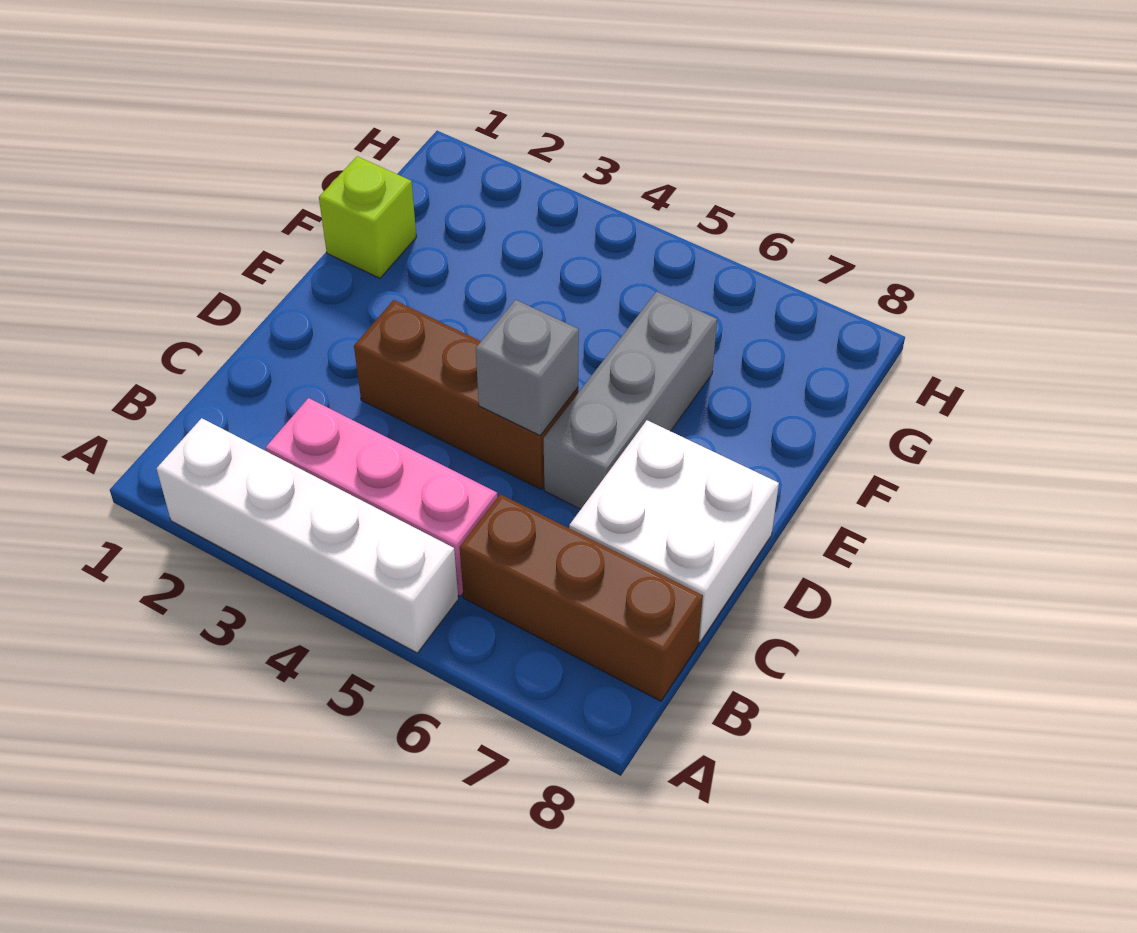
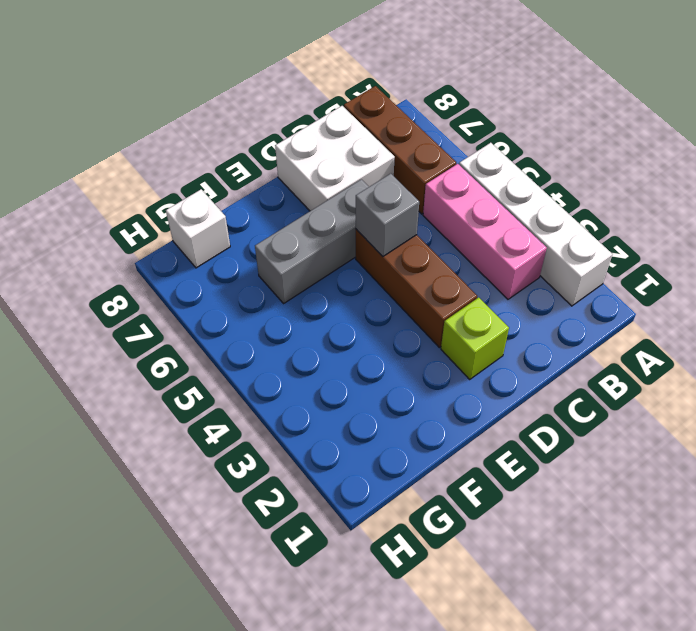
lime brick F1 level 1 -> lime brick D2 level 1
none -> white brick G8 level 1

